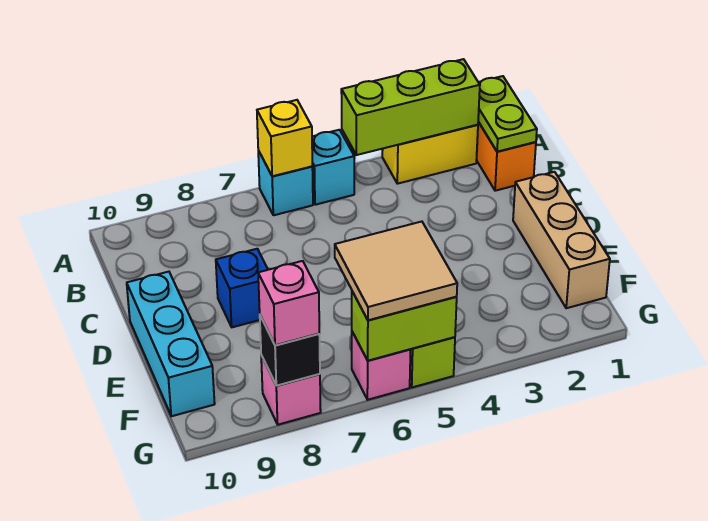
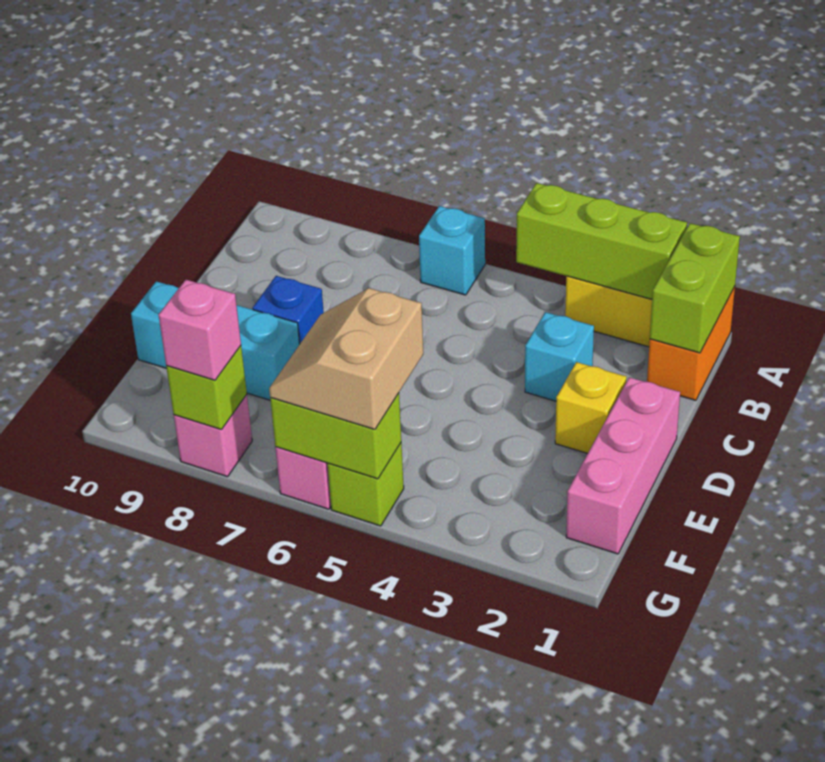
lime plate A1:B1 level 2 -> lime brick A1:B1 level 2
cyan brick A5 level 1 -> cyan brick C3 level 1
yellow brick A6 level 2 -> yellow brick D2 level 1
tan brick D1:F1 level 1 -> pink brick D1:F1 level 1
cyan brick D10:F10 level 1 -> cyan brick E8:E10 level 1
tan tile F5:G6 level 3 -> tan slope F5:G6 level 3 top 5
black brick G8 level 2 -> lime brick G8 level 2

